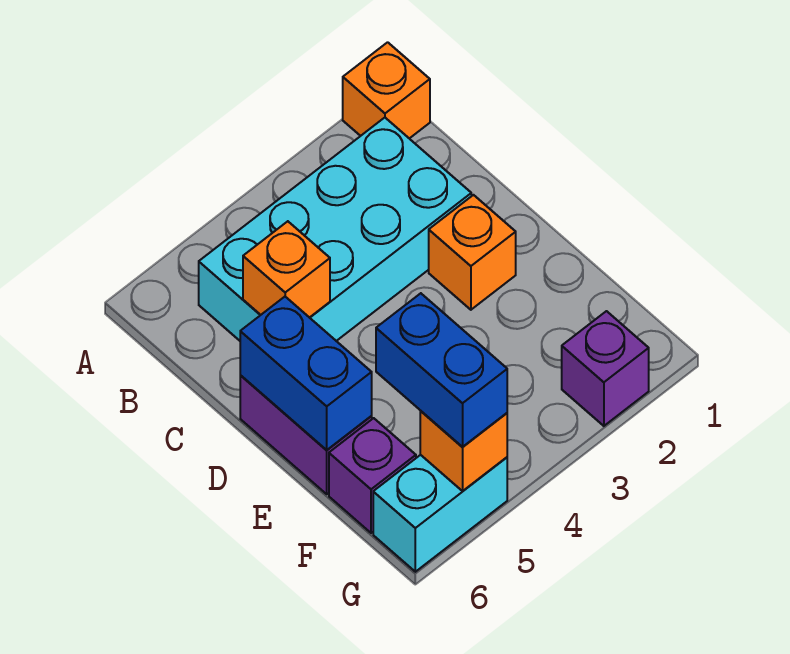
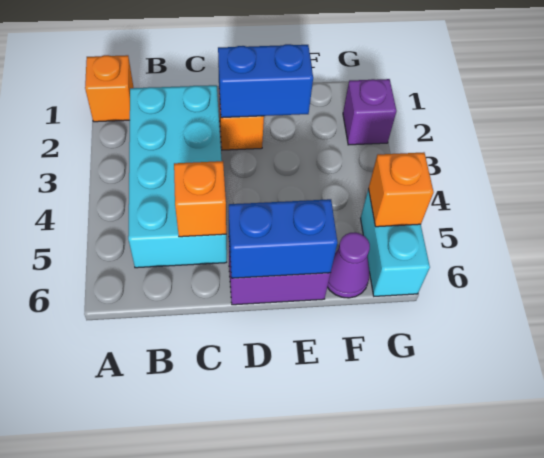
blue brick F5:G5 level 3 -> blue brick D2:E2 level 2
purple brick F6 level 1 -> purple cone F6 level 1

